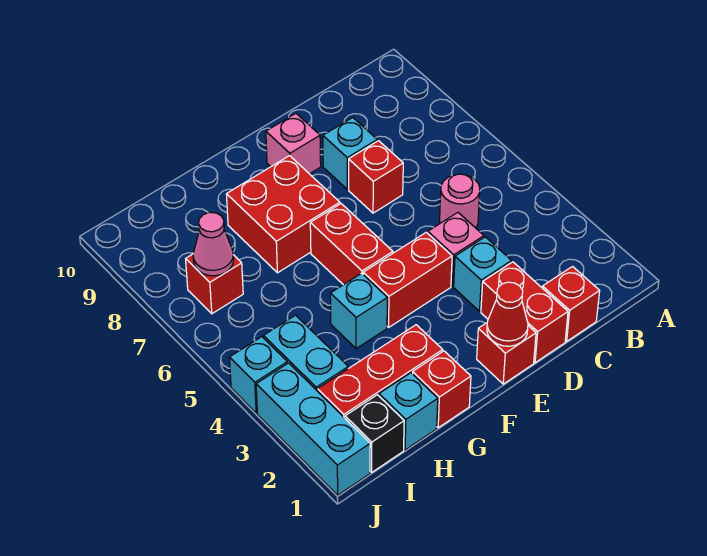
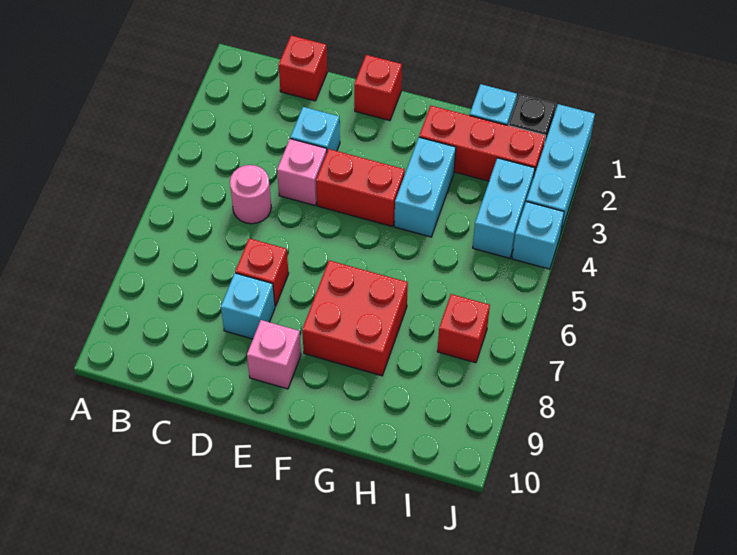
red brick D1:D2 level 1 -> none
red cone E1 level 2 -> none
red brick F5:F6 level 1 -> none
red brick G1 level 1 -> none
cyan brick G4 level 1 -> cyan brick G3:G4 level 1
pink cone I7 level 2 -> none

